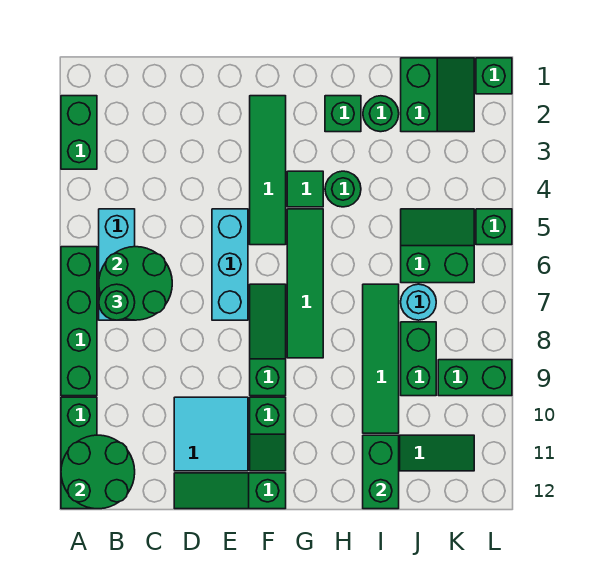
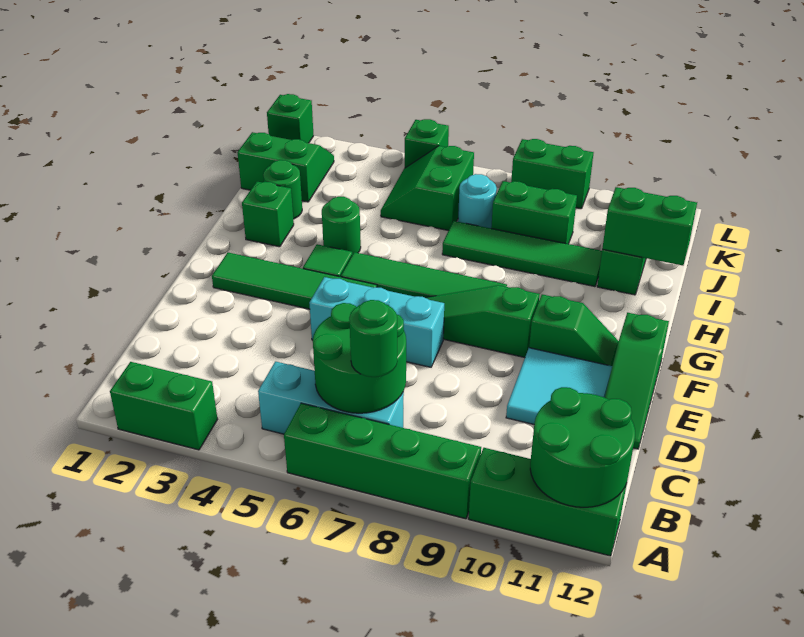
green brick K9:L9 level 1 -> green brick L8:L9 level 1

